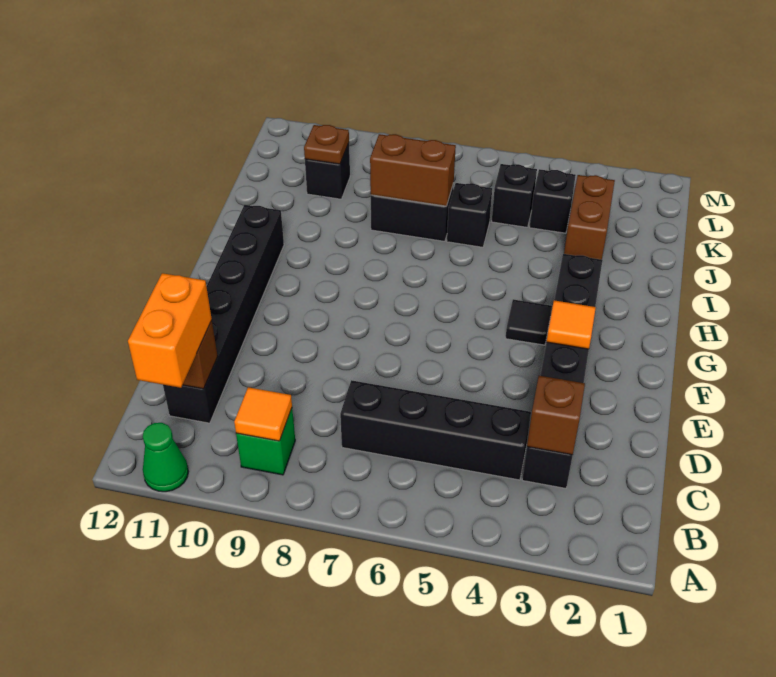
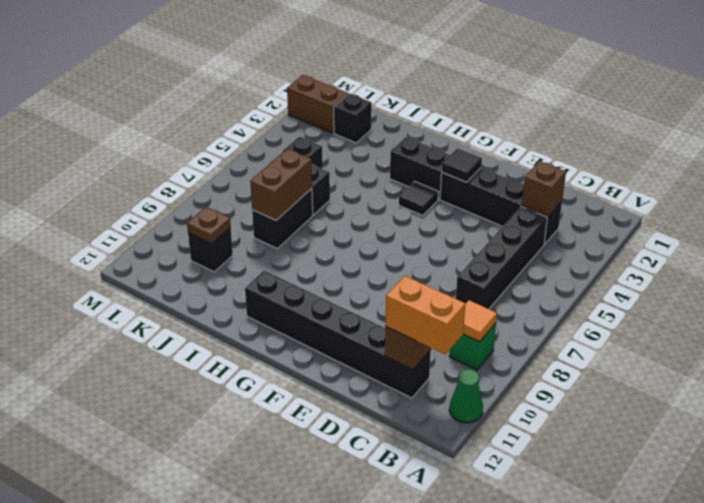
orange tile F3 level 2 -> black tile F3 level 2
brown brick J3:K3 level 1 -> brown brick L2:M2 level 1
black brick K4 level 1 -> black brick K2 level 1

